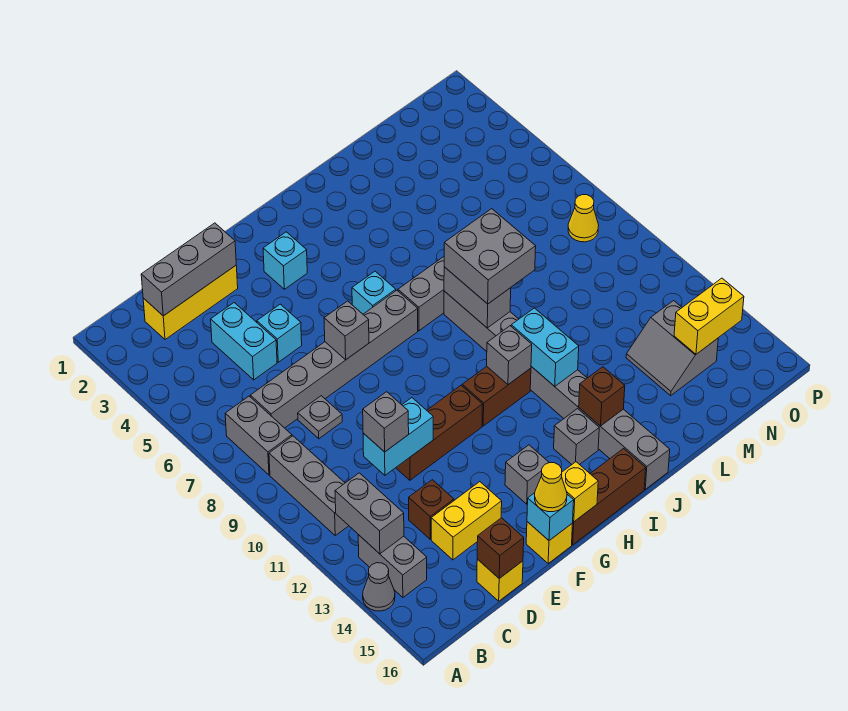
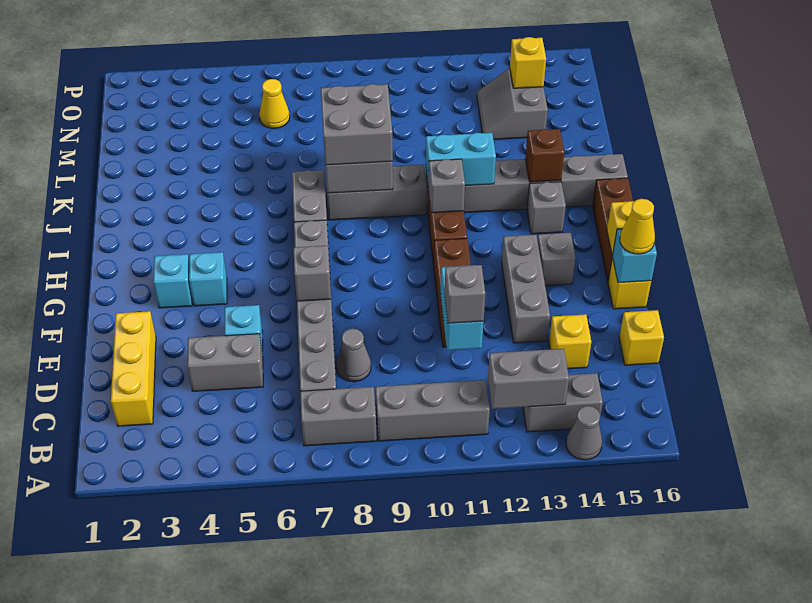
grey brick C2:E2 level 2 -> grey brick E13:G13 level 1
cyan brick D4:D5 level 1 -> grey brick D4:D5 level 1
grey plate D8 level 1 -> grey cone D8 level 1
brown brick D13 level 1 -> none
yellow brick D14:E14 level 1 -> yellow brick D14 level 1
brown brick D16 level 2 -> none
cyan brick H6 level 1 -> cyan brick G4 level 1
grey slope M13:N14 level 1 top N -> grey slope M13:N14 level 1 top 14
yellow brick N14:O14 level 2 -> yellow brick N14 level 2
yellow cone O8 level 1 -> yellow cone N6 level 1

